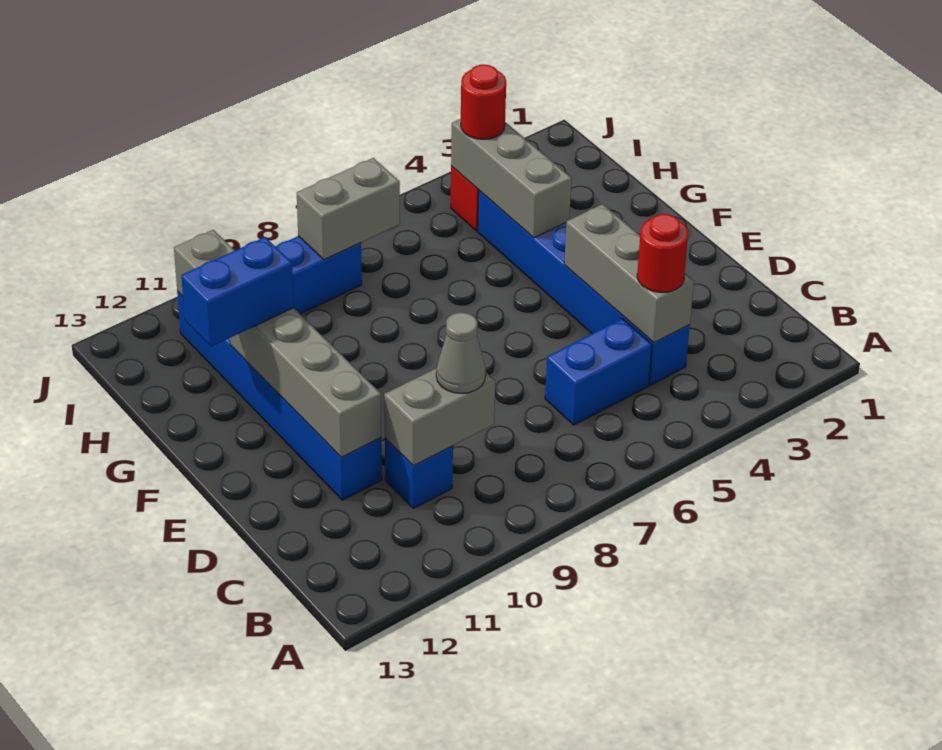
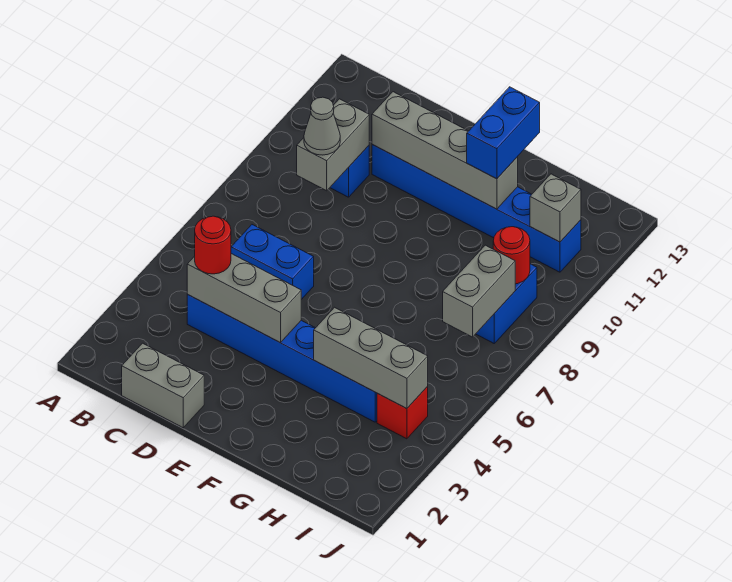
none -> grey brick C1:D1 level 1
blue brick C5:C6 level 1 -> blue brick C6:D6 level 1
red round brick I4 level 3 -> red round brick I9 level 2

